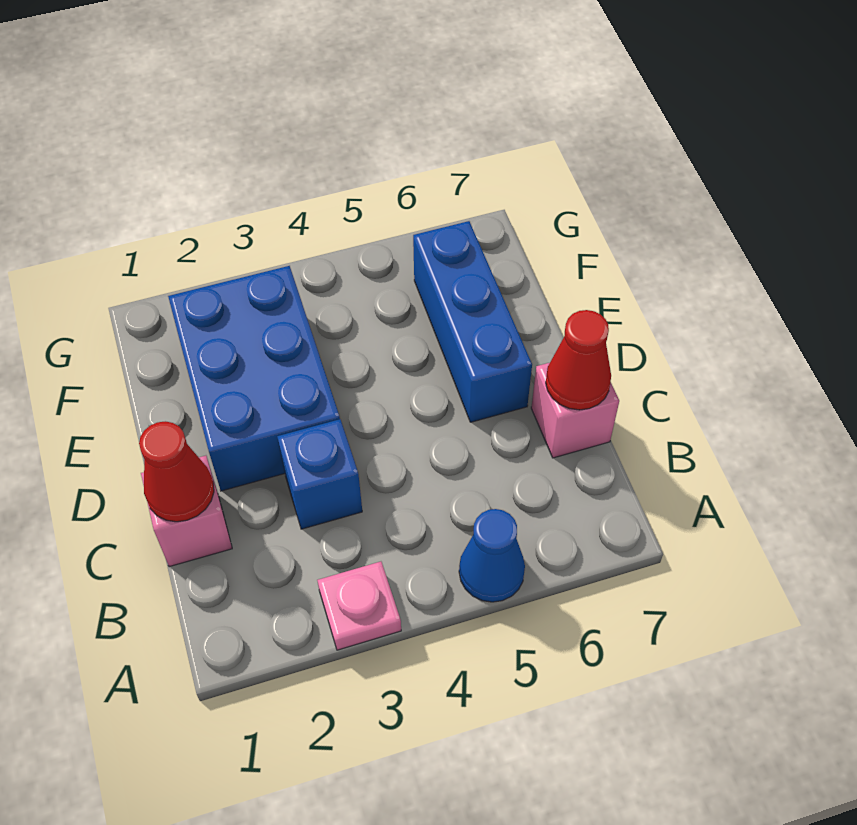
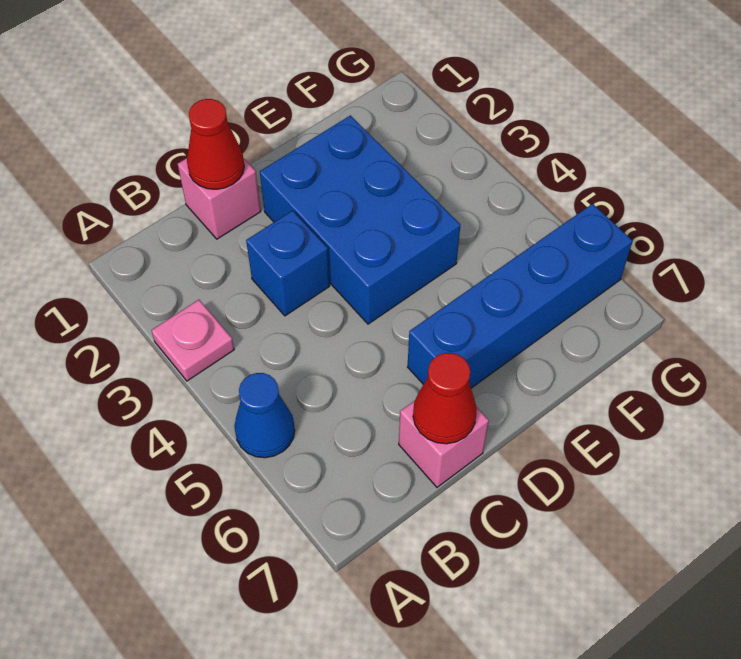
blue brick D2:F3 level 1 -> blue brick D2:E4 level 1
blue brick D6:F6 level 1 -> blue brick D6:G6 level 1

